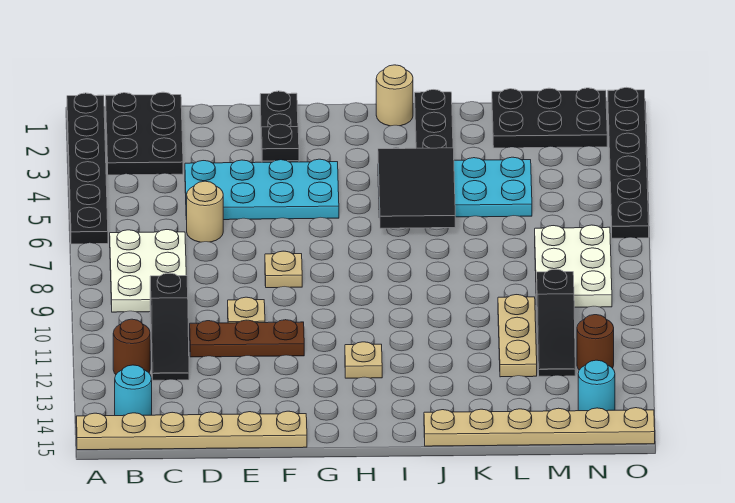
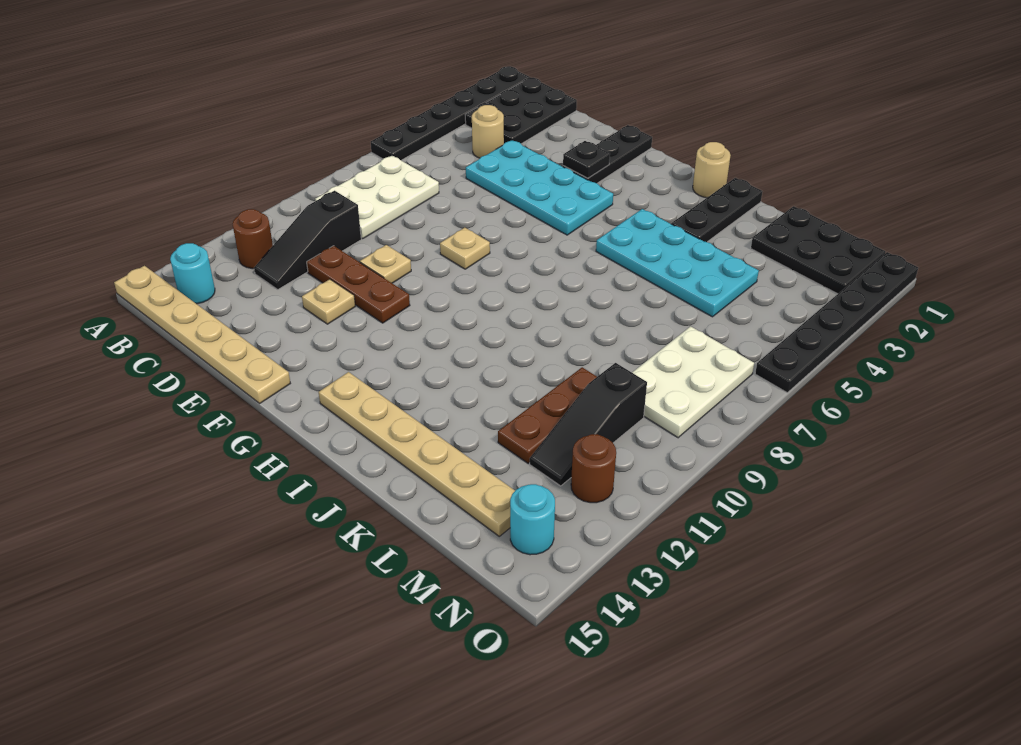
tan round brick D6 level 1 -> tan round brick C4 level 1
tan plate H12 level 1 -> tan plate E12 level 1
black tile I4:J6 level 2 -> none
tan plate J15:O15 level 1 -> tan plate H14:M14 level 1
tan plate L10:L12 level 1 -> brown plate L10:L12 level 1

